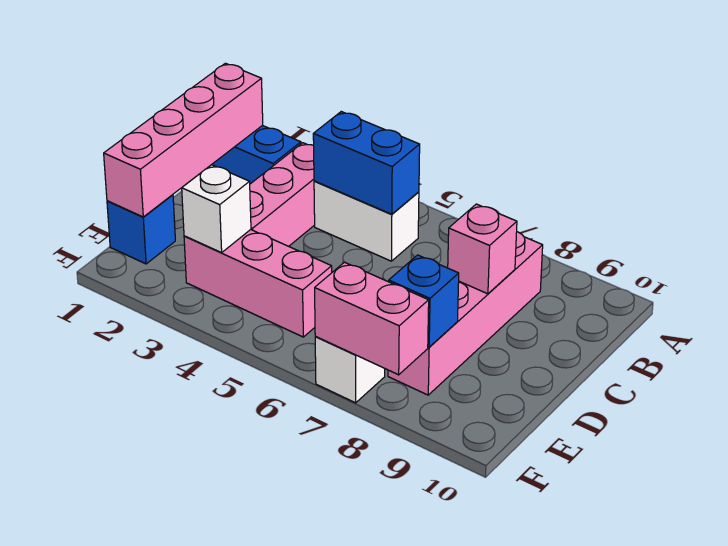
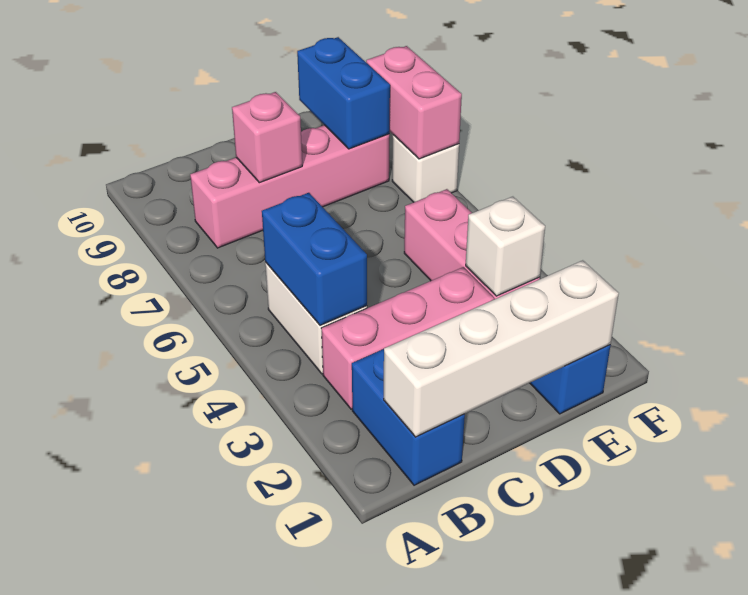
pink brick B1:E1 level 2 -> white brick B1:E1 level 2
blue brick E8 level 2 -> blue brick E8:E9 level 2

